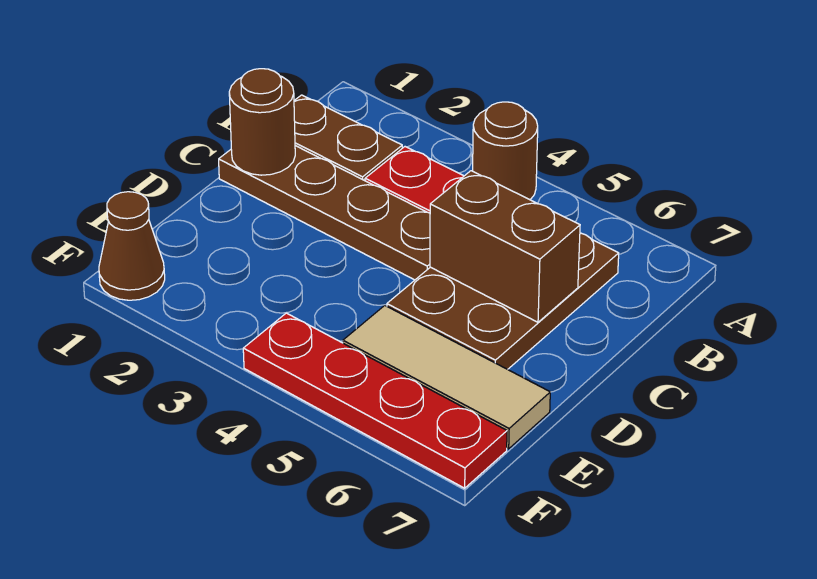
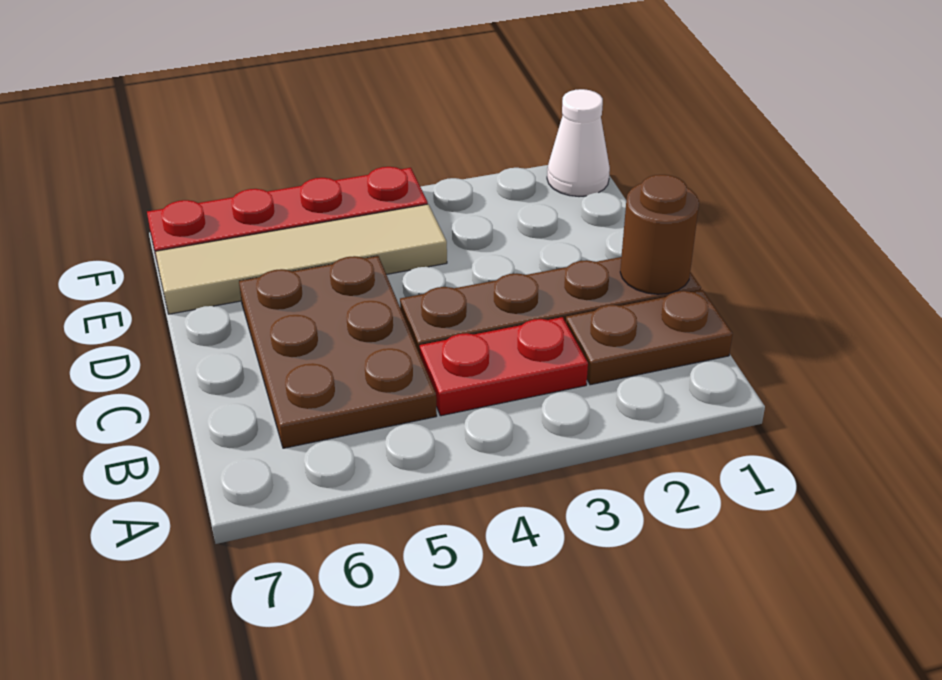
brown round brick A4 level 1 -> none
brown brick C5:C6 level 2 -> none
tan tile E5:E7 level 1 -> tan tile E4:E7 level 1
brown cone F1 level 1 -> white cone F1 level 1

